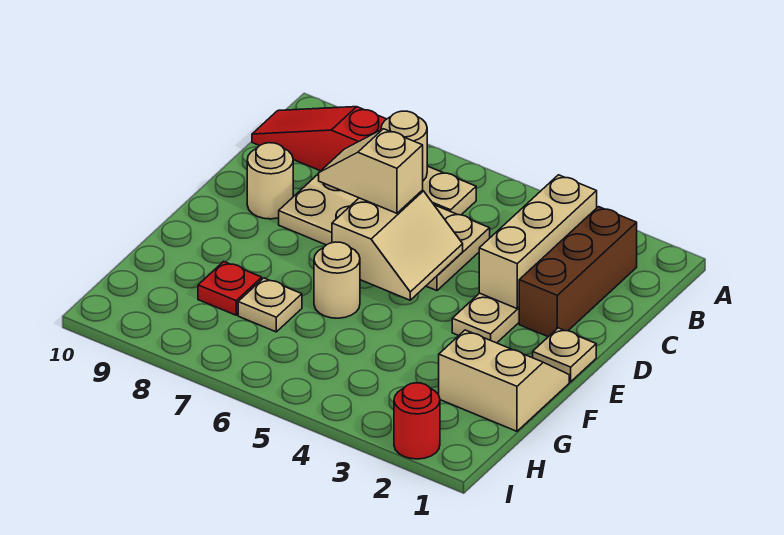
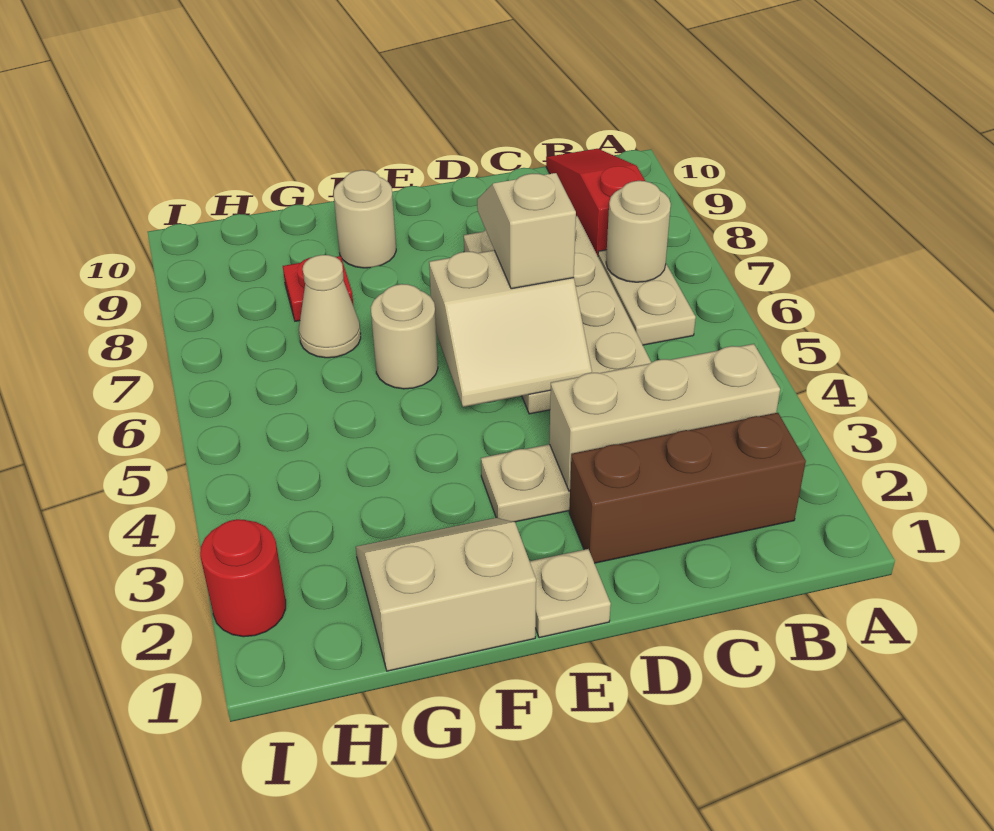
tan round brick D9 level 1 -> tan round brick F9 level 1
tan slope F1:G2 level 1 top G -> tan slope F1:G2 level 1 top 1
tan plate G7 level 1 -> tan cone G7 level 1

